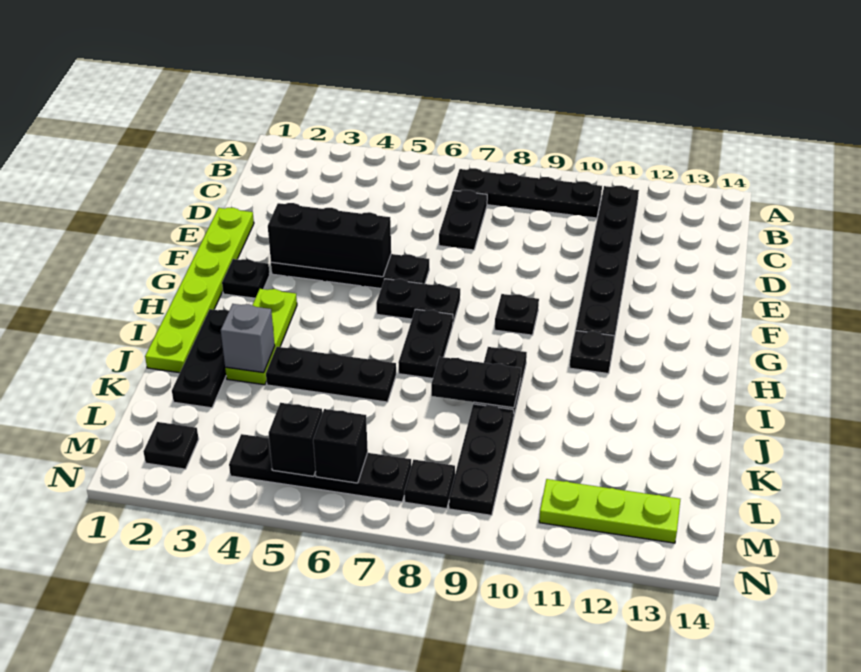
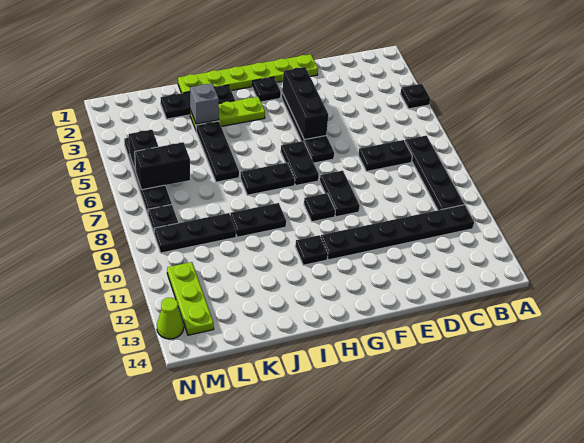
black plate J8:J9 level 2 -> black plate F8:F9 level 1
black plate M2 level 1 -> black plate A4 level 1
black brick M6 level 2 -> black brick L6:M6 level 2
none -> lime cone N13 level 1

